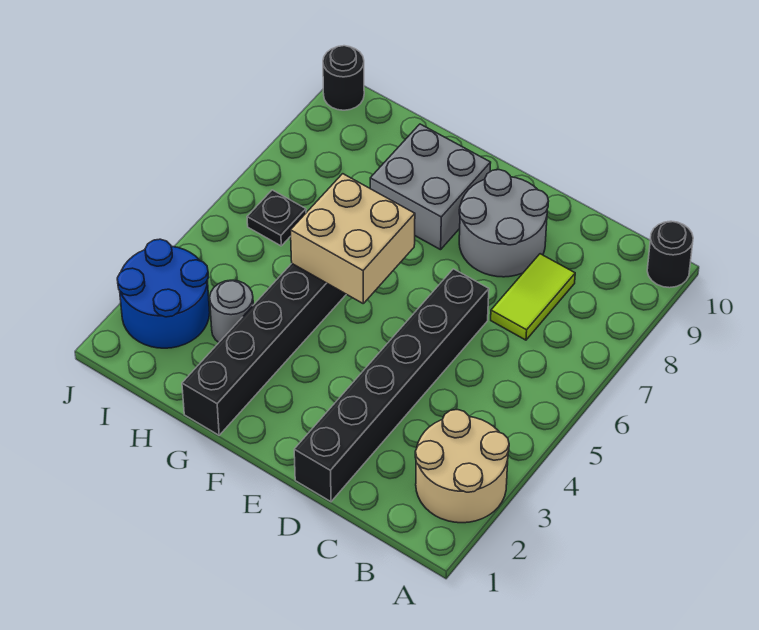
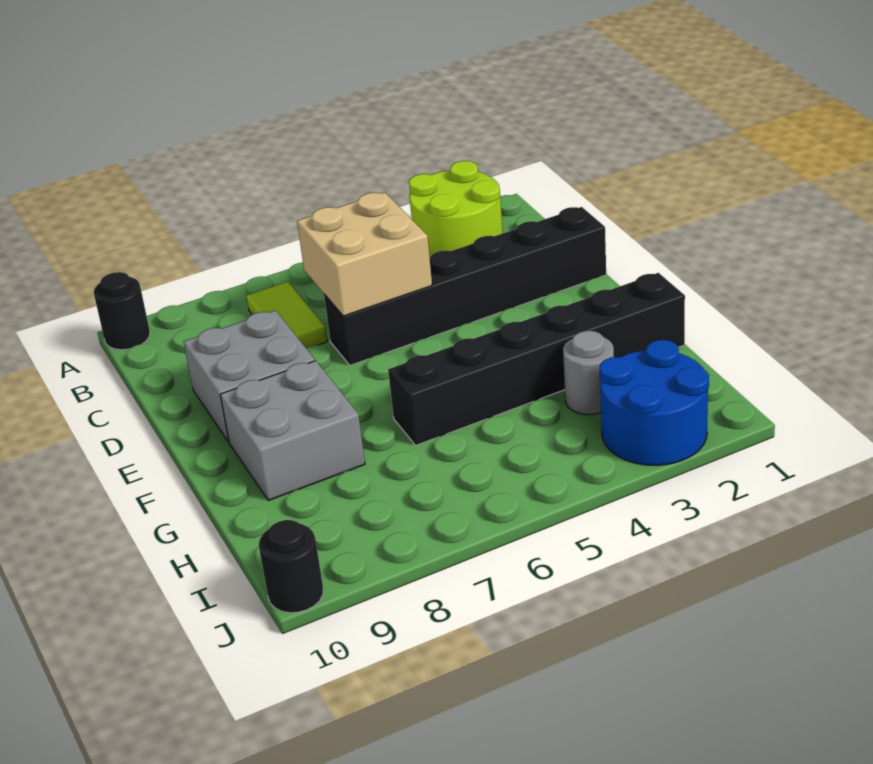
tan round brick A2:B3 level 1 -> lime round brick A2:B3 level 1
lime tile C7:C8 level 1 -> lime tile B7:C7 level 1
grey round brick D8:E9 level 1 -> grey brick D8:E9 level 1
tan brick F5:G6 level 2 -> tan brick C5:D6 level 2
black plate I6 level 1 -> none

